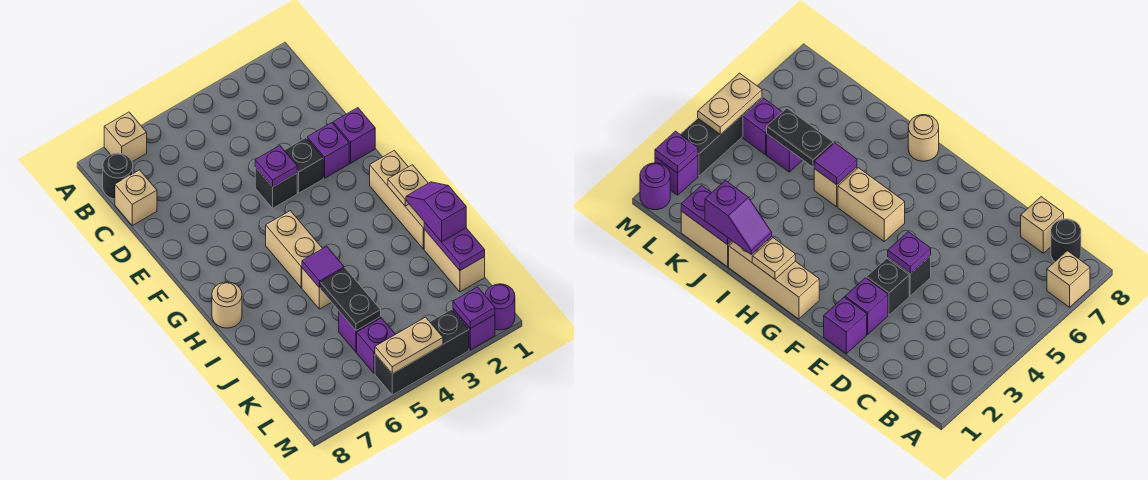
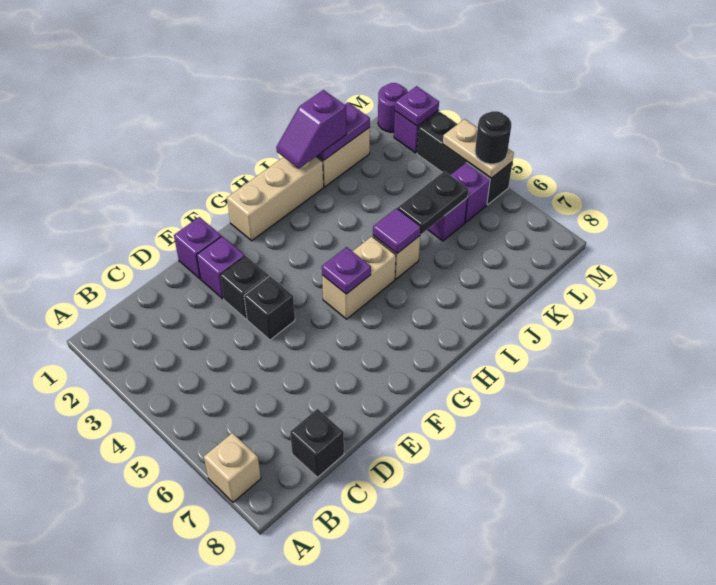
black round brick B8 level 1 -> black round brick M5 level 3
tan brick C8 level 1 -> black brick C8 level 1
purple plate E4 level 2 -> purple plate G5 level 2
tan plate H1 level 2 -> none
tan round brick H8 level 1 -> none

